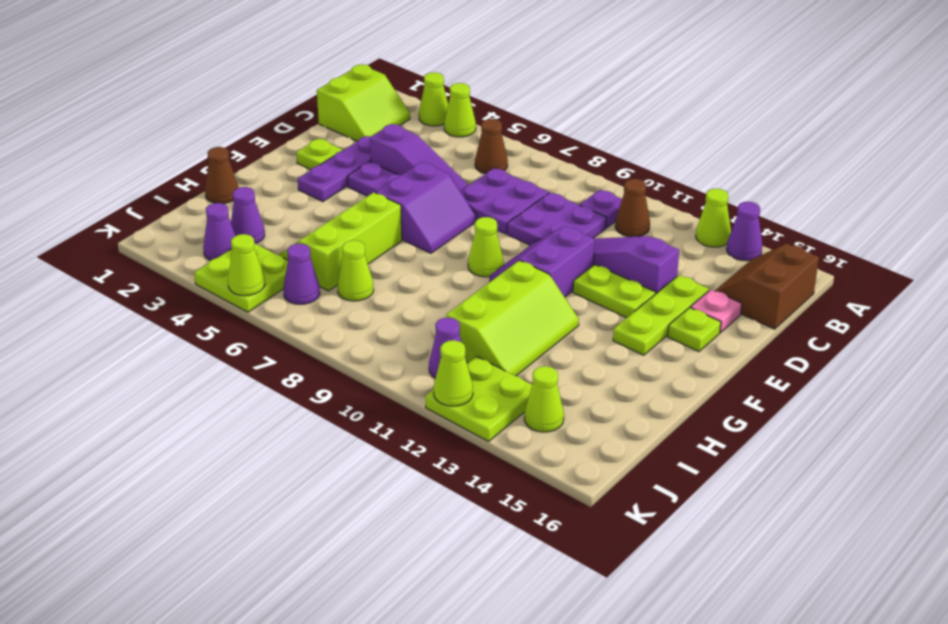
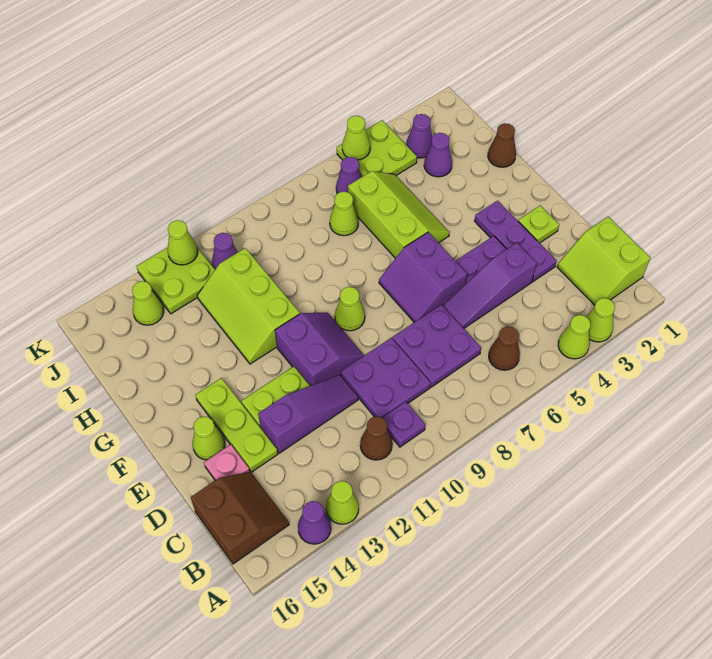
lime plate E15 level 1 -> lime cone E15 level 1

